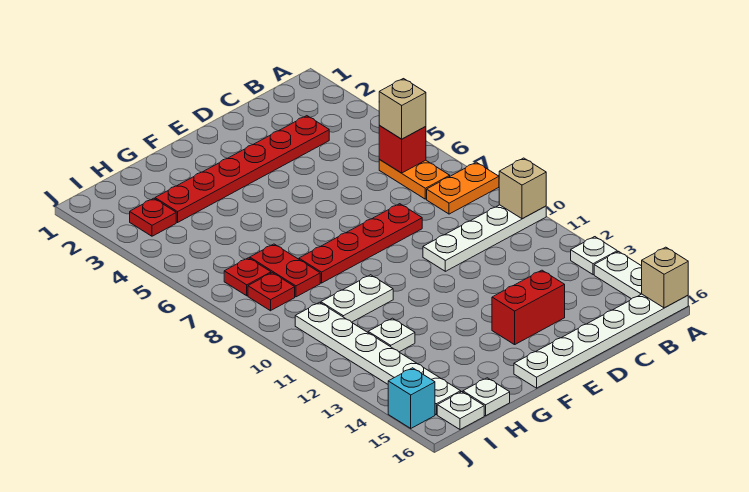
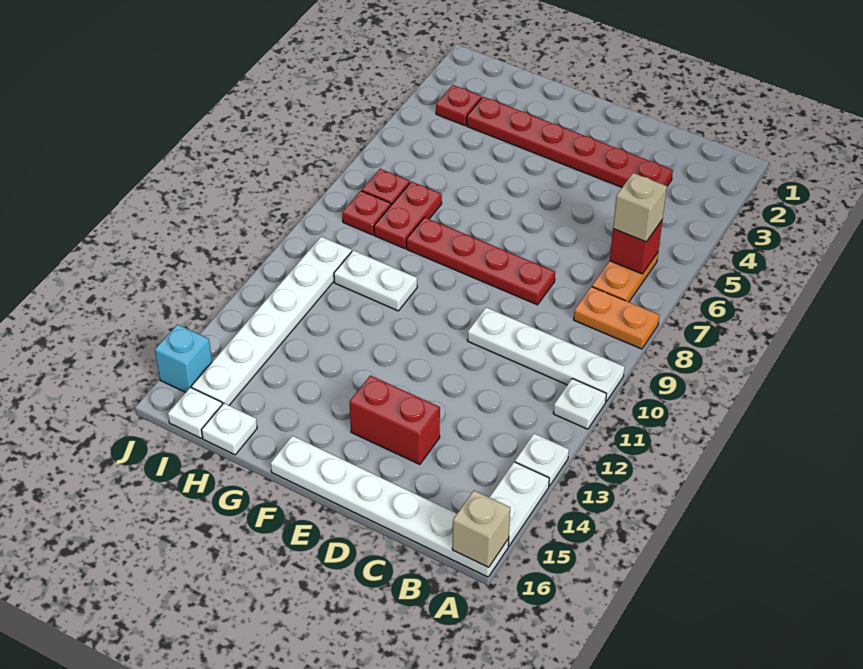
tan brick A10 level 2 -> none
white plate H12 level 1 -> white plate A11 level 1

